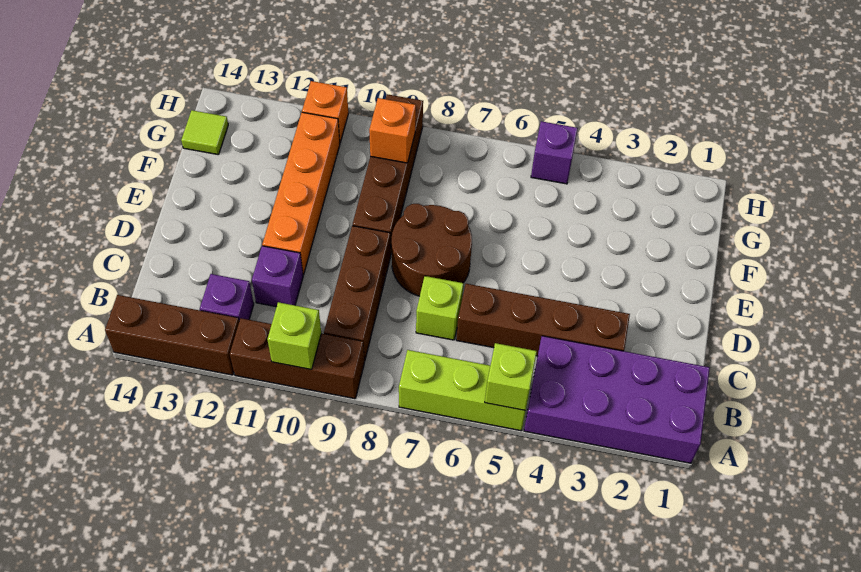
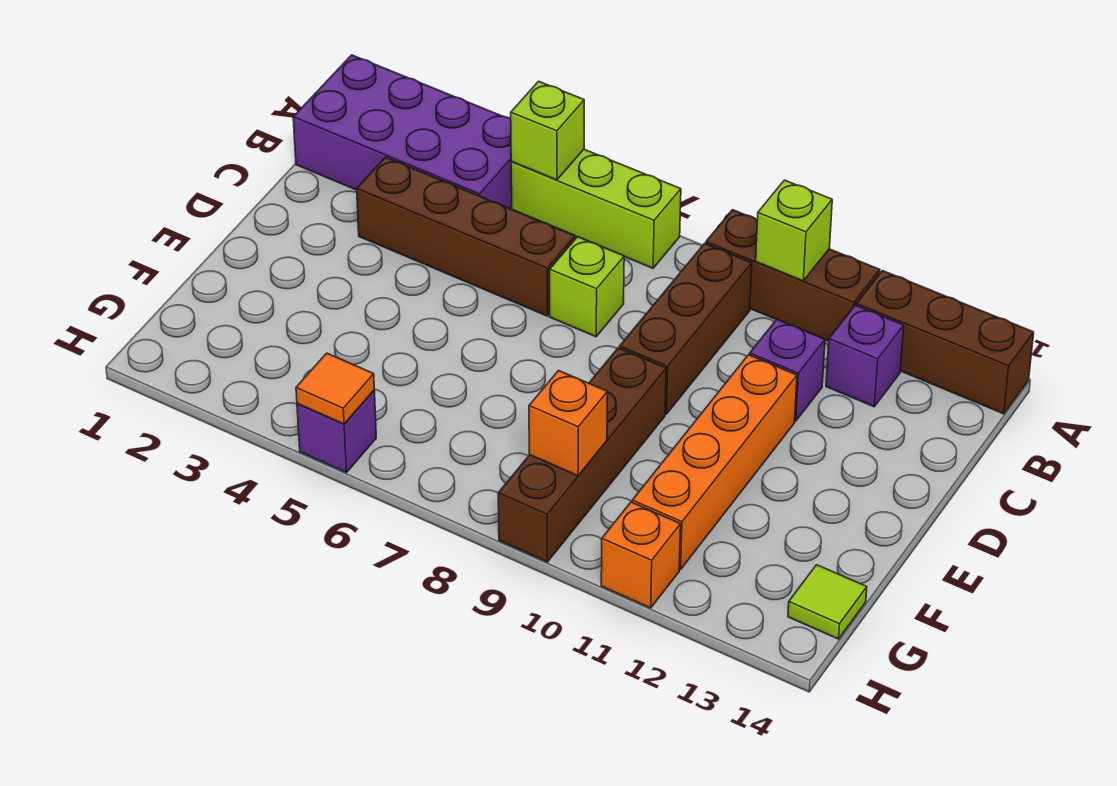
brown round brick D7:E8 level 1 -> none
none -> orange tile H5 level 2

